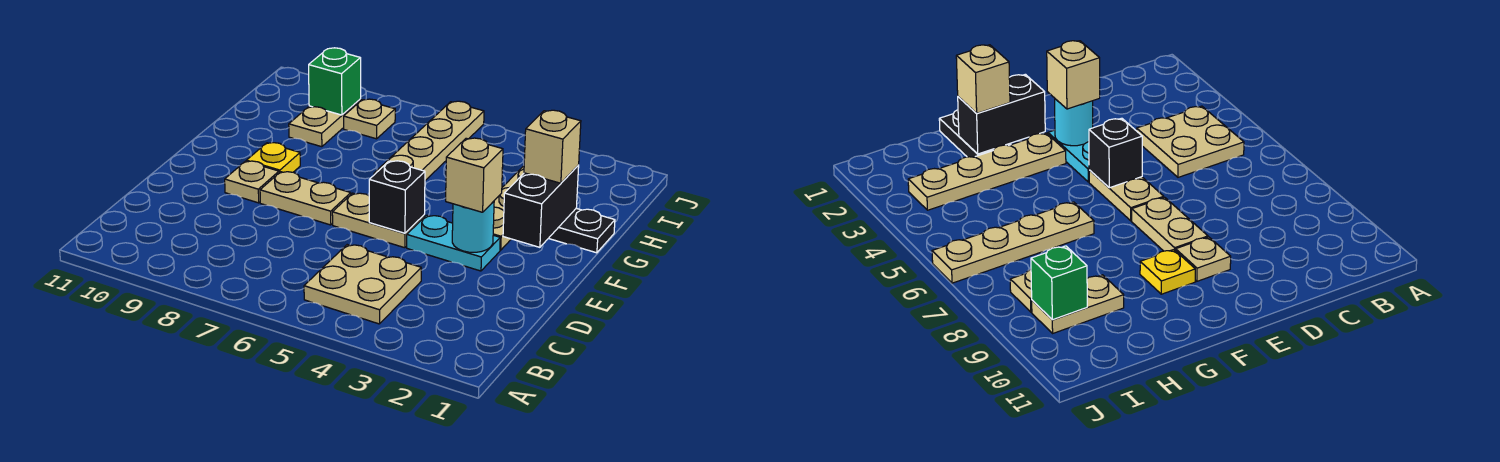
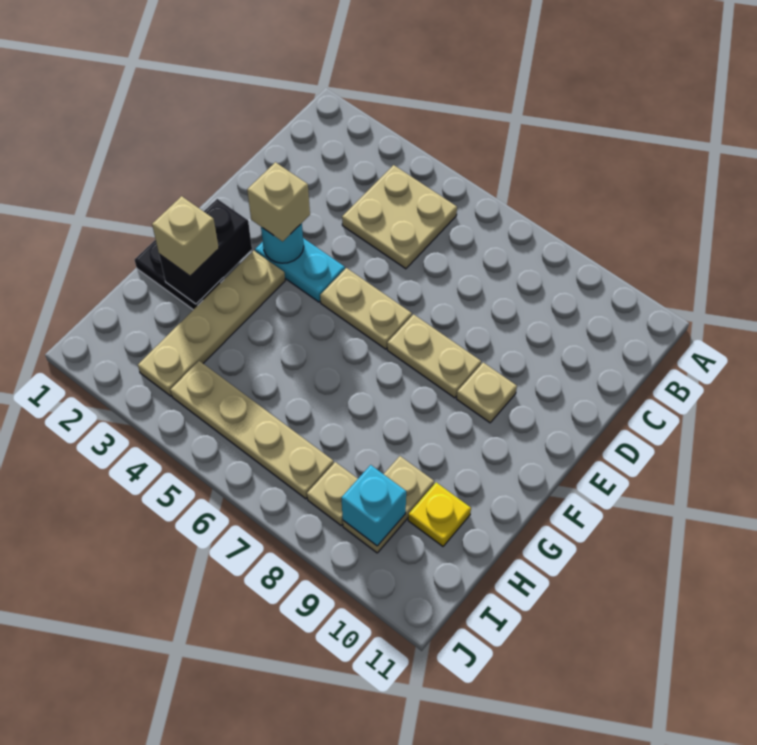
black brick E5 level 2 -> none
yellow plate F9 level 1 -> yellow plate H10 level 1
tan plate G6:J6 level 1 -> tan plate I4:I7 level 1
green brick I9 level 2 -> cyan brick I9 level 2

